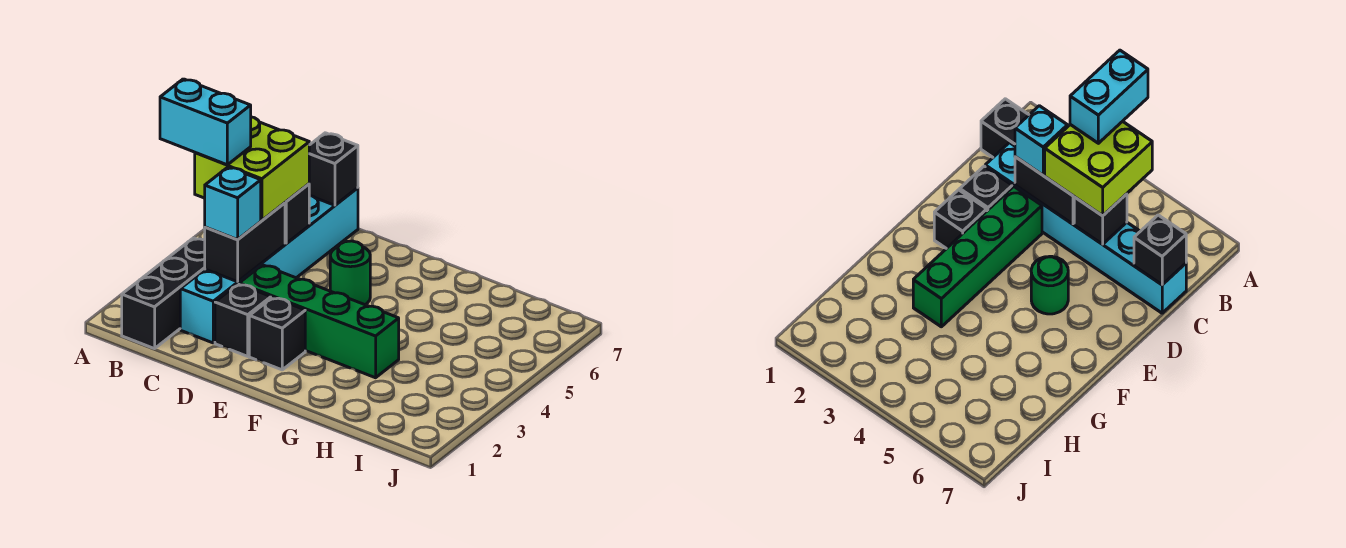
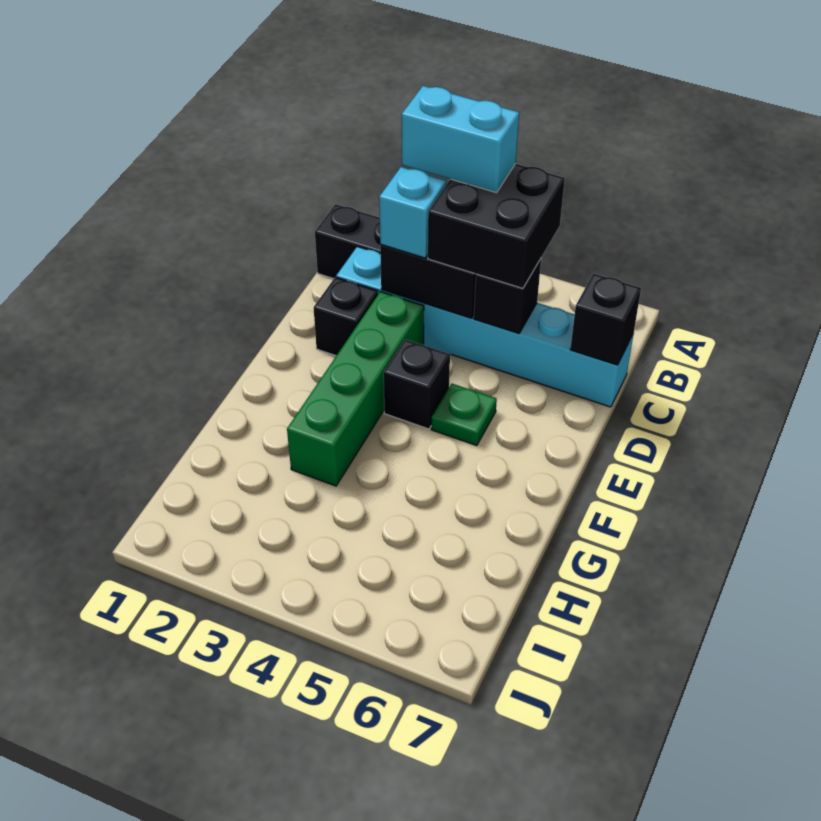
cyan brick A4:B4 level 4 -> cyan brick B3:B4 level 4
lime brick B4:C5 level 3 -> black brick B4:C5 level 3
black brick E2 level 1 -> black brick E4 level 1
green round brick E5 level 1 -> green plate E5 level 1

